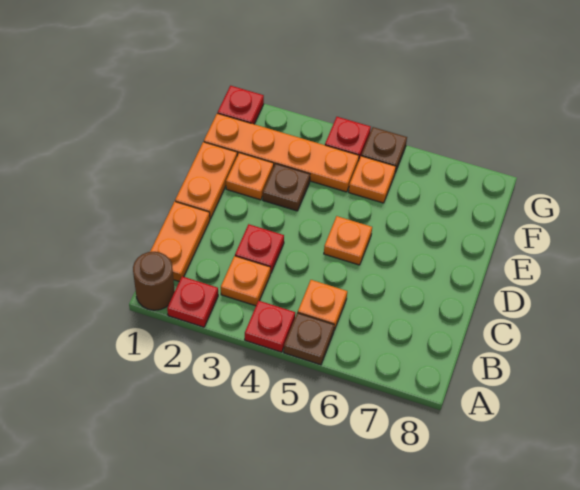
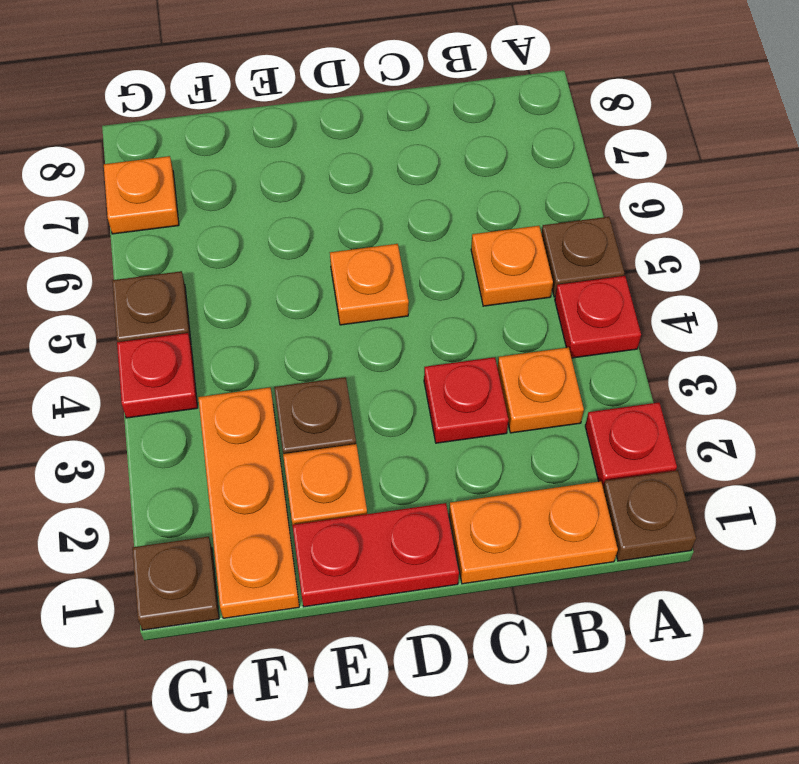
brown round brick A1 level 1 -> brown plate A1 level 1
orange plate D1:E1 level 1 -> red plate D1:E1 level 1
orange plate F1:F4 level 1 -> orange plate F1:F3 level 1
orange plate F5 level 1 -> orange plate G7 level 1
red plate G1 level 1 -> brown plate G1 level 1

